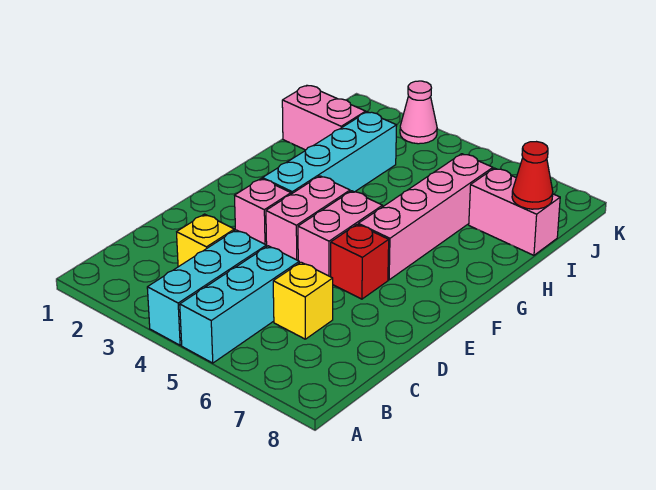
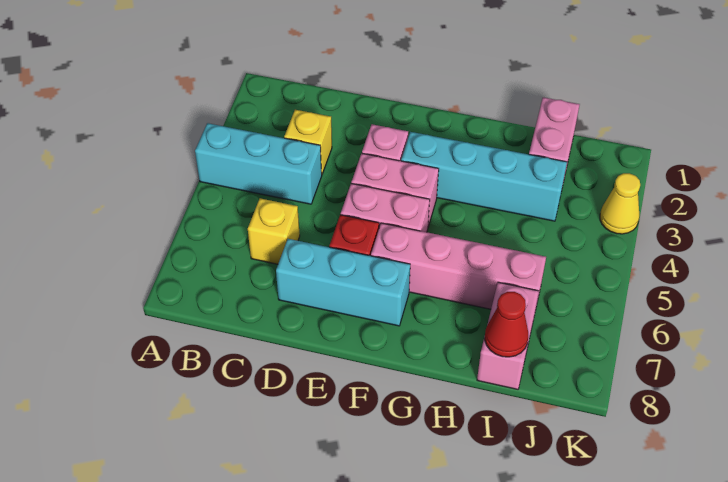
cyan brick A5:C5 level 1 -> cyan brick D7:F7 level 1
pink cone K3 level 1 -> yellow cone K3 level 1

